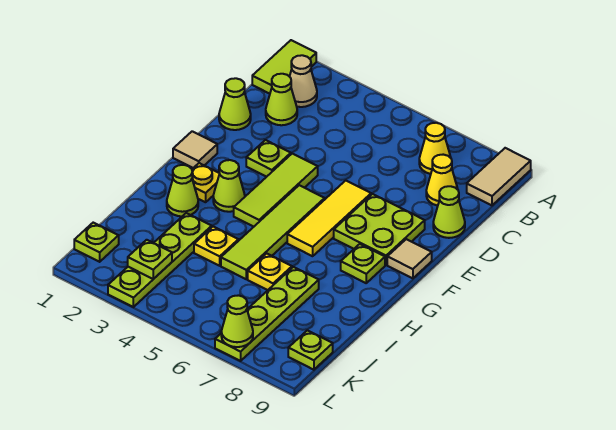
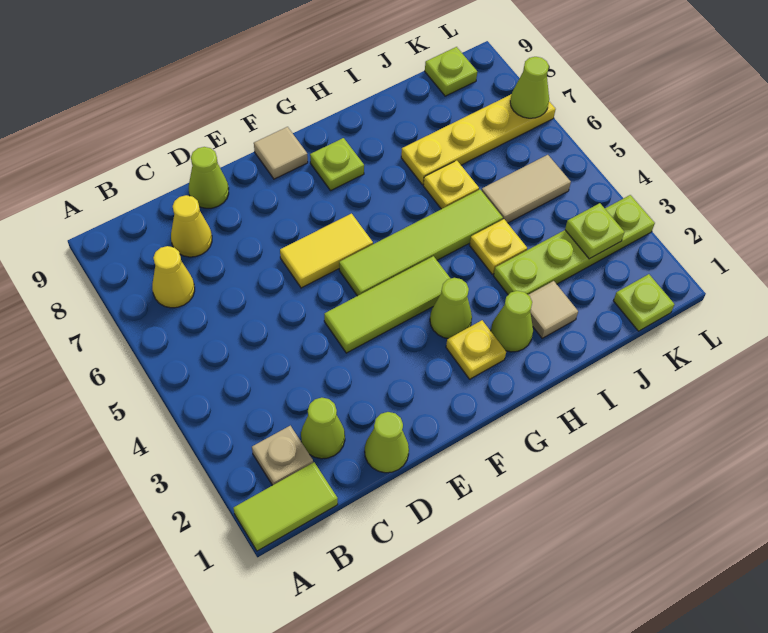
tan tile A9:B9 level 1 -> tan tile J5:K5 level 1
tan cone B2 level 1 -> tan plate B2 level 1
lime plate E3 level 1 -> none
yellow tile E6:G6 level 1 -> yellow tile E6:F6 level 1
lime plate E7:F8 level 1 -> none
tan tile F1 level 1 -> tan tile I2 level 1
lime plate I7:L7 level 1 -> yellow plate I7:L7 level 1

